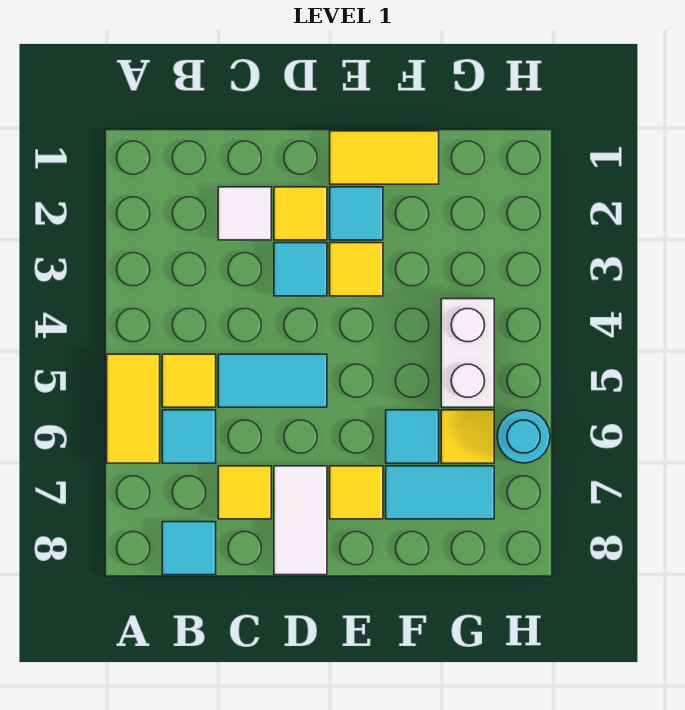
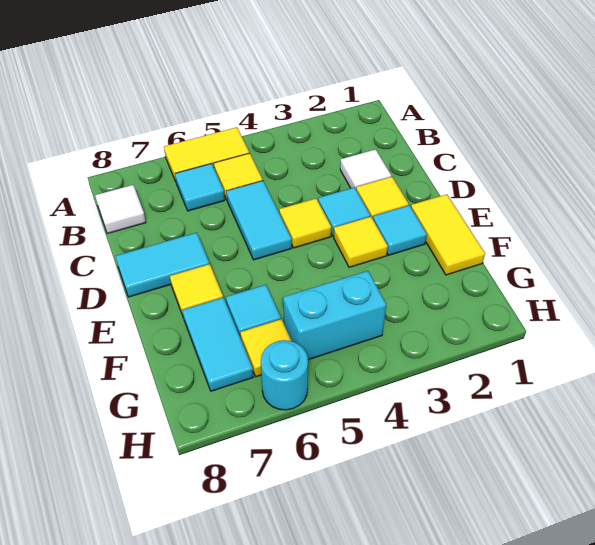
cyan tile B8 level 1 -> white tile B8 level 1
yellow tile C7 level 1 -> yellow tile D4 level 1
white tile D7:D8 level 1 -> cyan tile D7:D8 level 1
white brick G4:G5 level 1 -> cyan brick G4:G5 level 1

